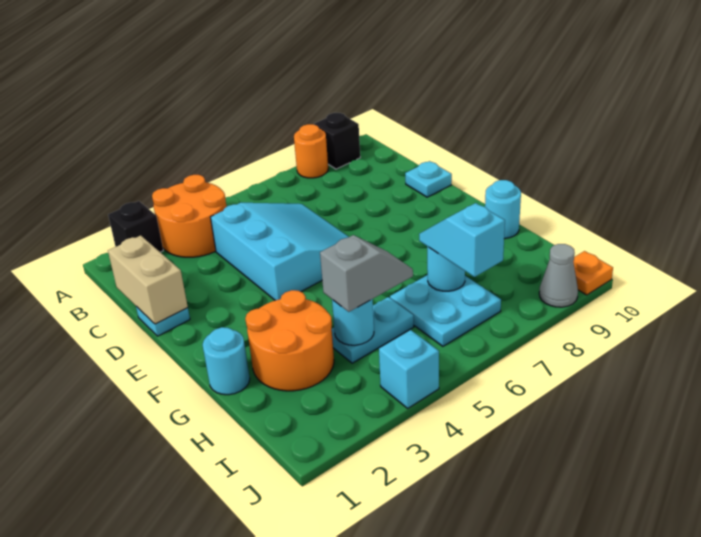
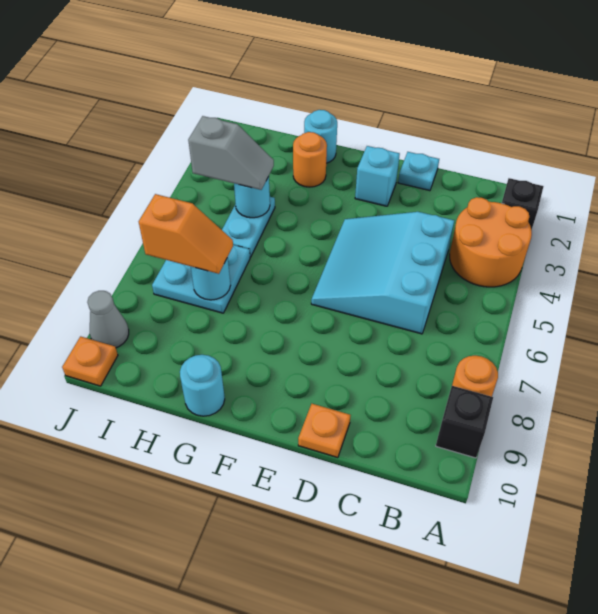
tan brick C1:D1 level 2 -> none
cyan slope C4:E6 level 1 top 4 -> cyan slope C4:E6 level 1 top C
cyan plate D10 level 1 -> orange plate D10 level 1
orange round brick G2:H3 level 1 -> orange round brick G2 level 1
grey slope H4:H5 level 3 top 4 -> grey slope H4:I4 level 3 top I
cyan slope H7:I7 level 3 top I -> orange slope H7:I7 level 3 top I
cyan brick J4 level 1 -> cyan brick E2 level 1

